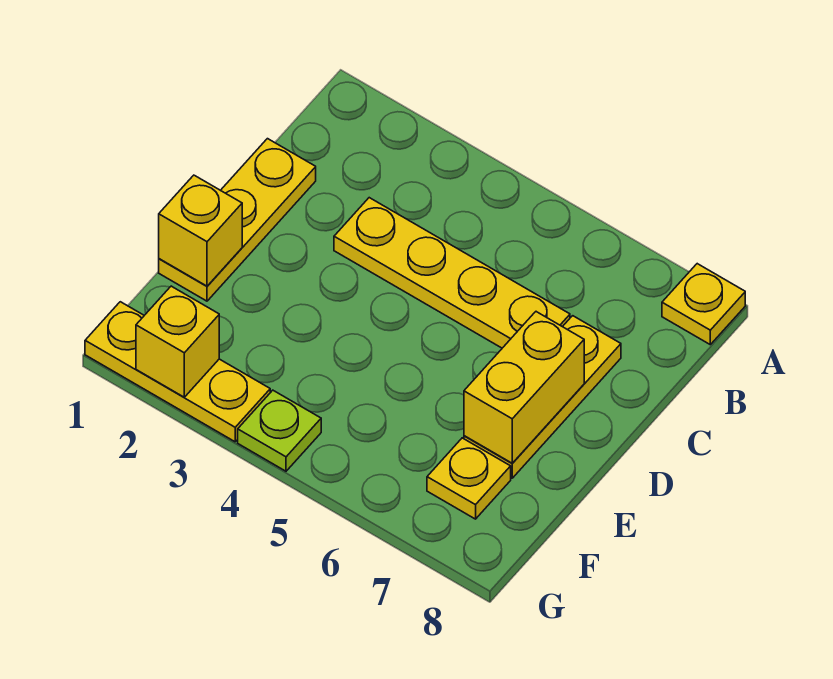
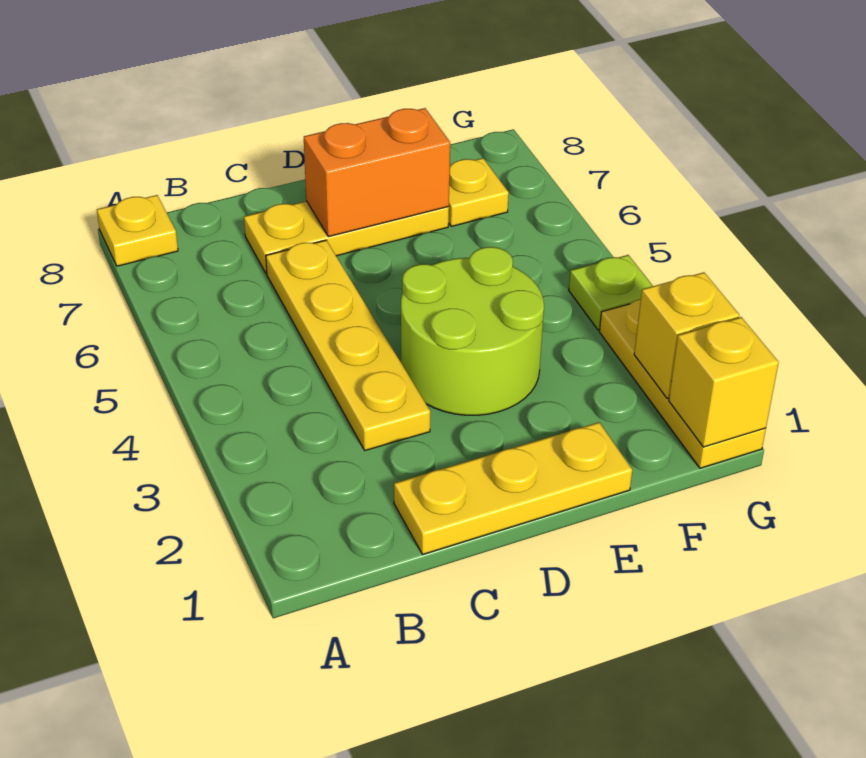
none -> lime round brick D3:E4 level 1
yellow brick D7:E7 level 2 -> orange brick D7:E7 level 2
yellow brick E1 level 2 -> yellow brick G1 level 2

